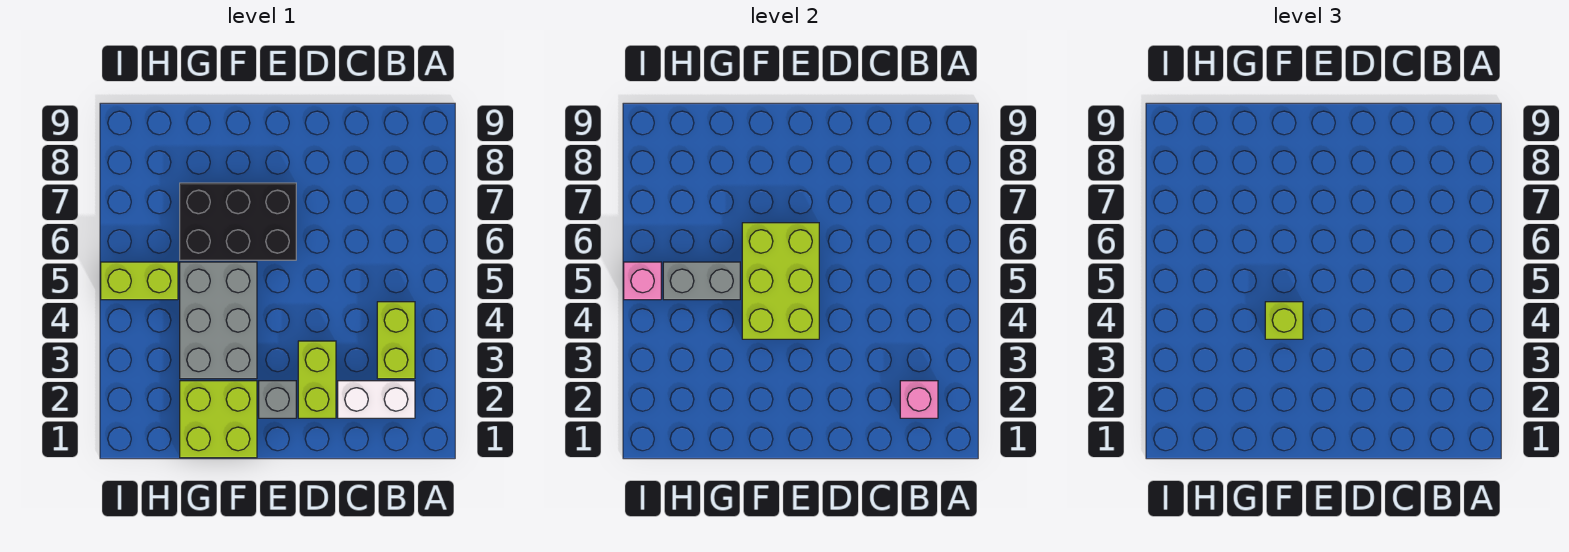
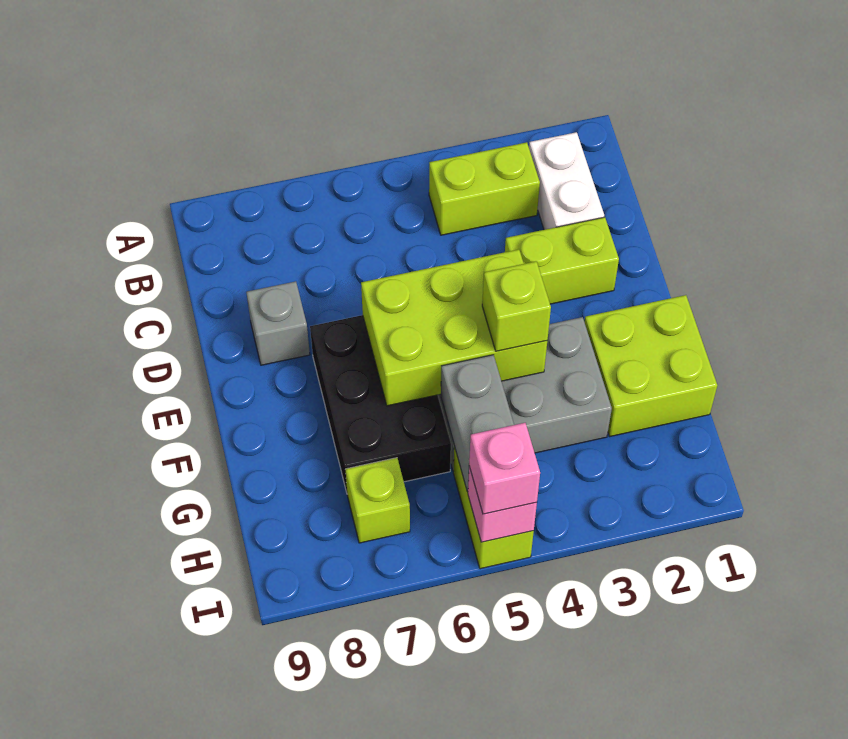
pink brick B2 level 2 -> pink brick I5 level 3
grey brick E2 level 1 -> grey brick D8 level 1
none -> lime brick H7 level 1

